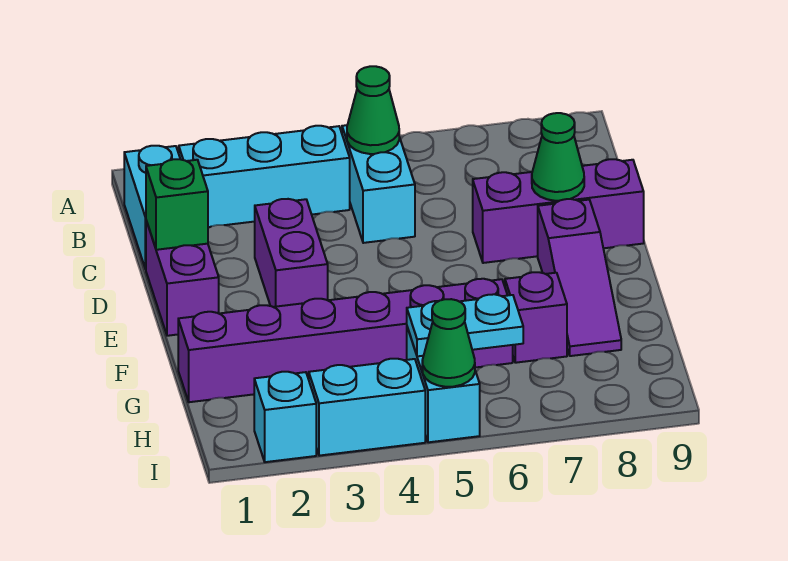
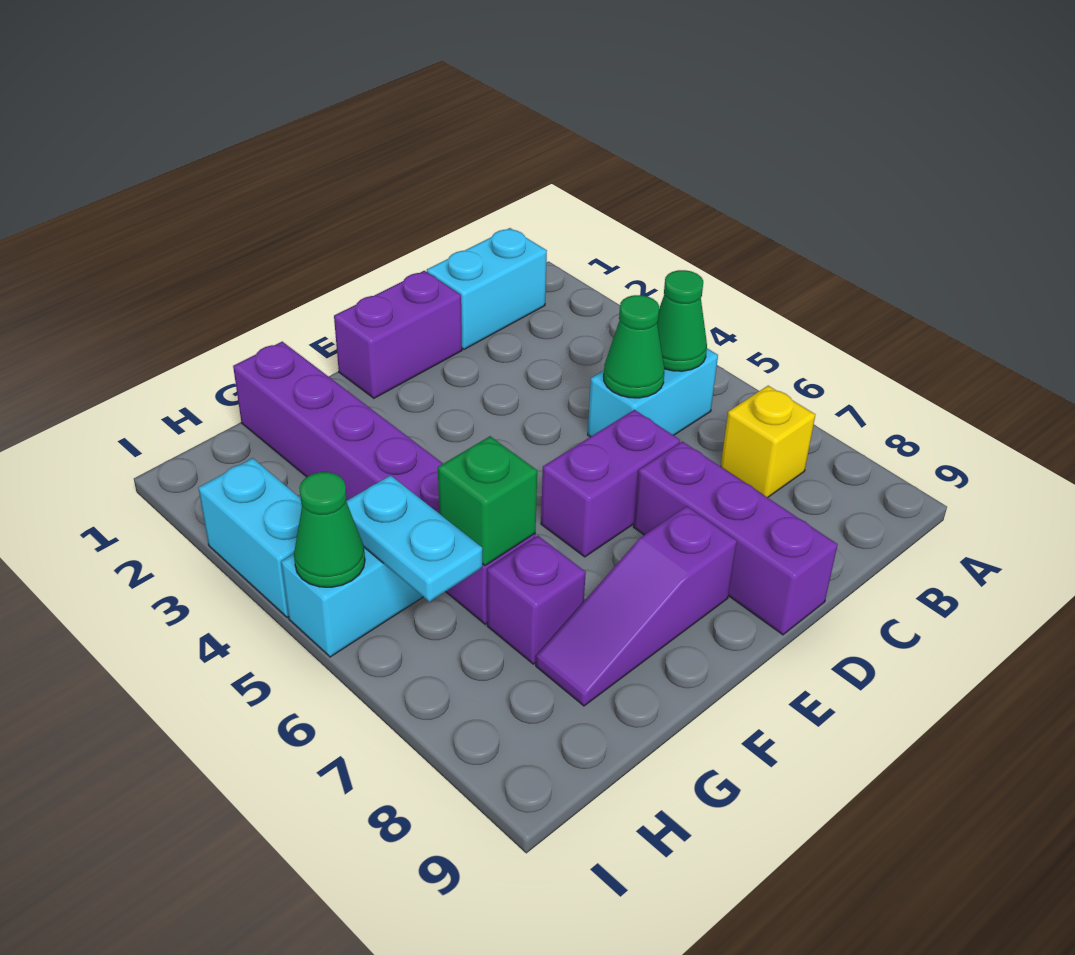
cyan brick B2:B4 level 1 -> none
none -> yellow brick B7 level 1
green brick D1 level 2 -> green brick G6 level 2
purple brick D3:E3 level 1 -> purple brick D6:E6 level 1
green cone D8 level 2 -> green cone C5 level 2
cyan brick I2 level 1 -> none

